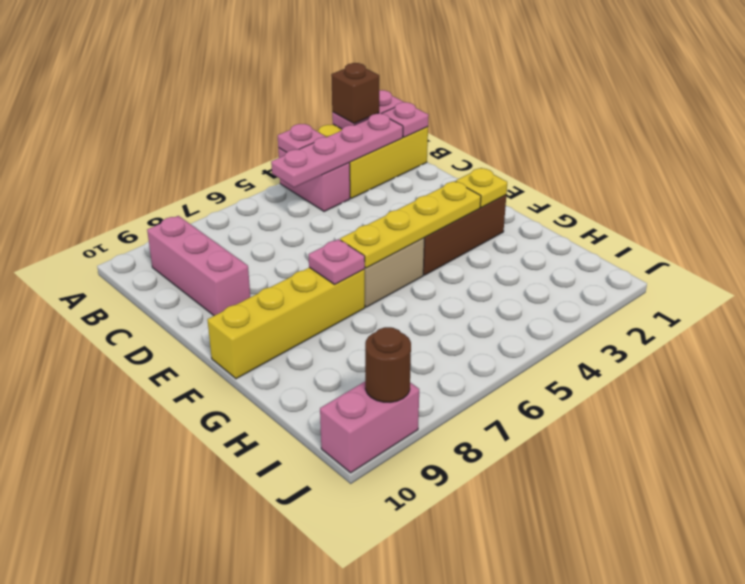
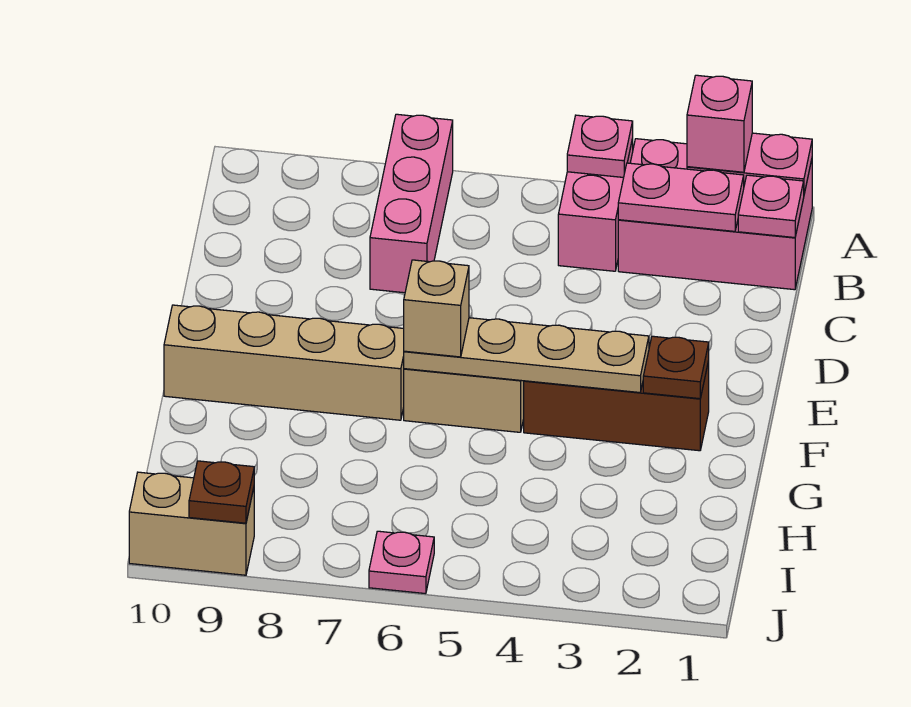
yellow brick A1:B3 level 1 -> pink brick A1:B3 level 1
brown brick A2 level 3 -> pink brick A2 level 3
pink plate B2:B5 level 2 -> pink plate B2:B3 level 2
pink brick B9:D9 level 1 -> pink brick A7:C7 level 1
yellow plate F2 level 2 -> brown plate F2 level 2
yellow plate F3:F6 level 2 -> tan plate F3:F6 level 2
none -> tan brick F6 level 3
yellow brick F7:F10 level 1 -> tan brick F7:F10 level 1
pink plate F7 level 2 -> pink plate J6 level 1
pink brick J9:J10 level 1 -> tan brick J9:J10 level 1
brown round brick J9 level 2 -> brown plate J9 level 2

